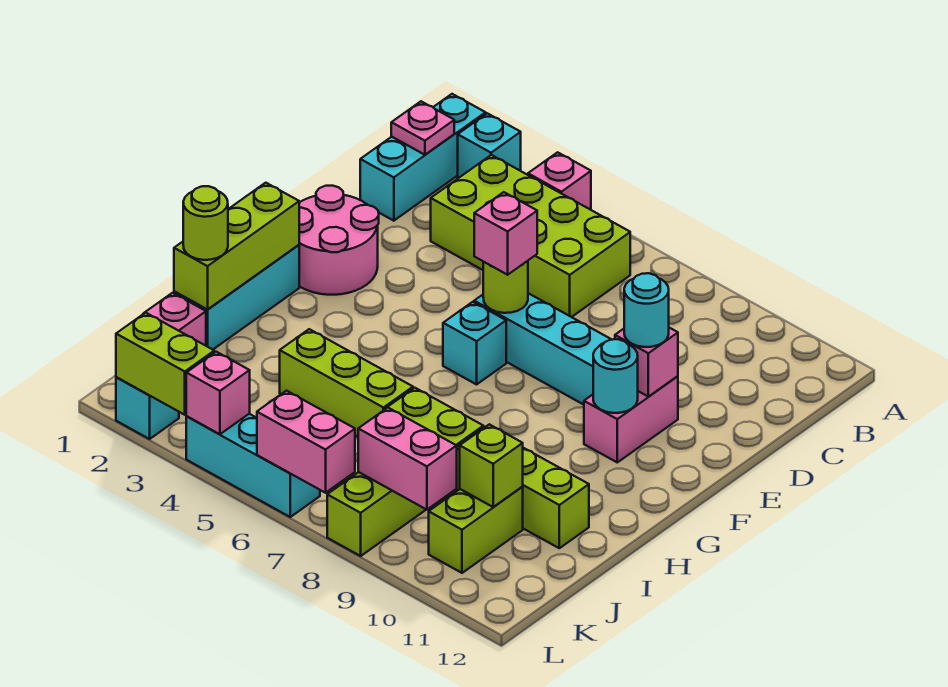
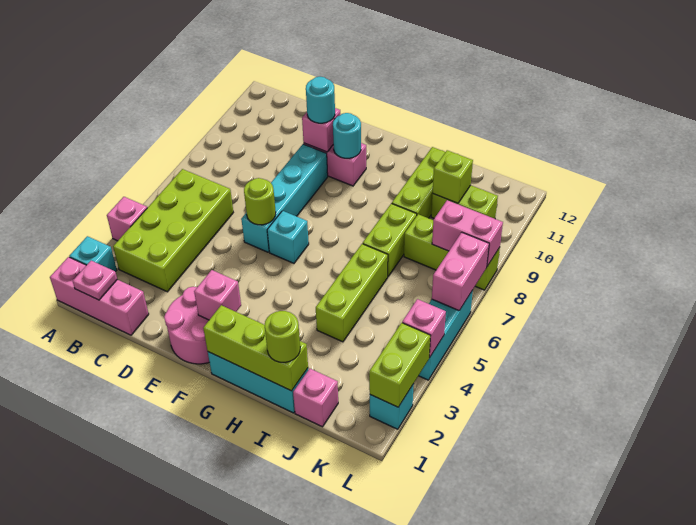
cyan brick A1:C1 level 1 -> pink brick A1:C1 level 1
pink brick E6 level 3 -> pink brick F2 level 2
pink brick K8:K9 level 2 -> pink brick K8:L8 level 2

